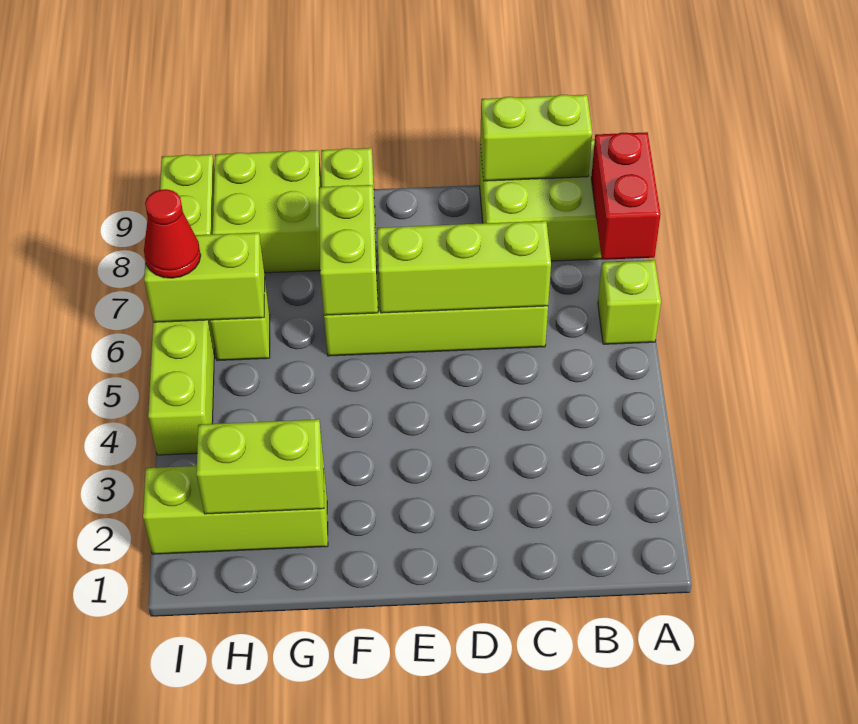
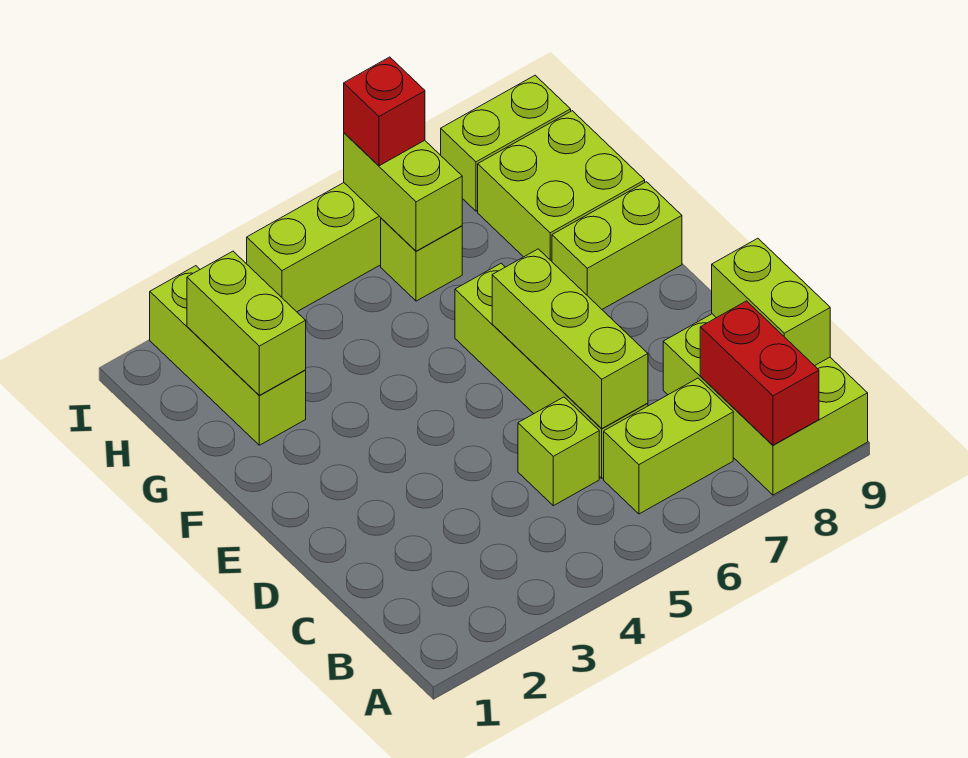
lime brick A6 level 1 -> lime brick C5 level 1
red brick A7:A8 level 2 -> red brick A8:B8 level 2
lime brick F6:F7 level 2 -> lime brick B6:B7 level 1
red cone I6 level 3 -> red brick I6 level 3

